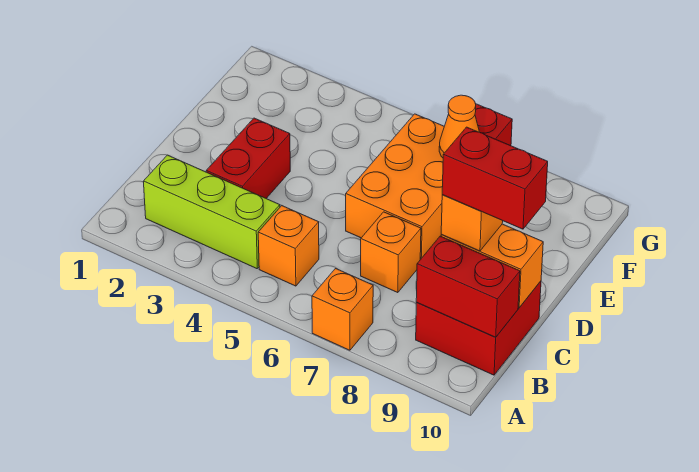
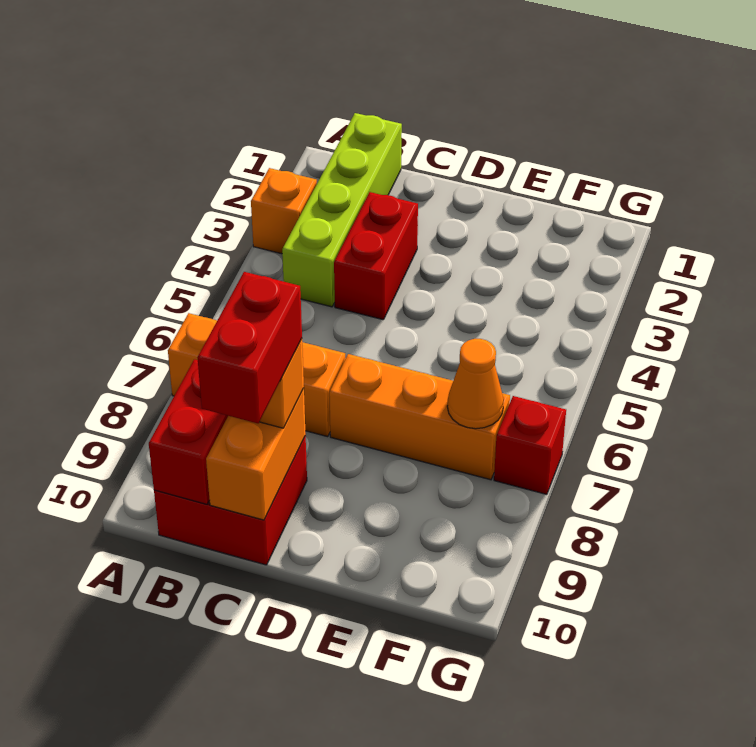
lime brick B2:B4 level 1 -> lime brick B1:B4 level 1
orange brick B5 level 1 -> orange brick A3 level 1
red brick C3:D3 level 1 -> red brick C3:C4 level 1
orange brick D6:F7 level 1 -> orange brick D7:F7 level 1

